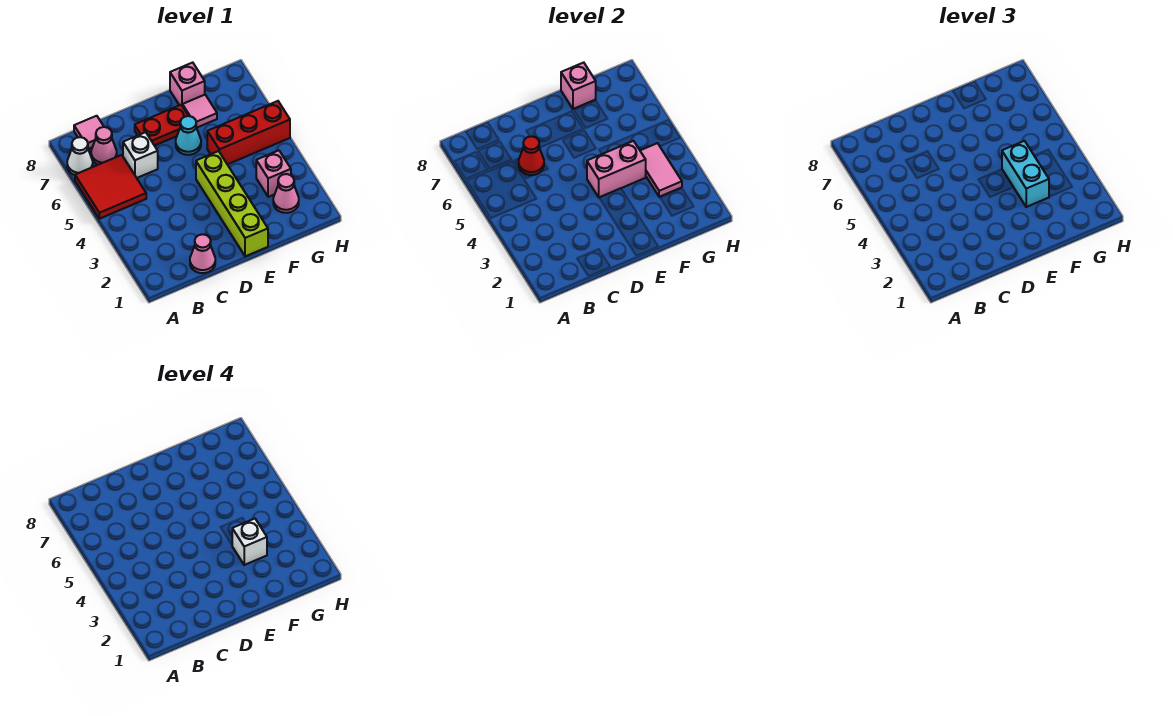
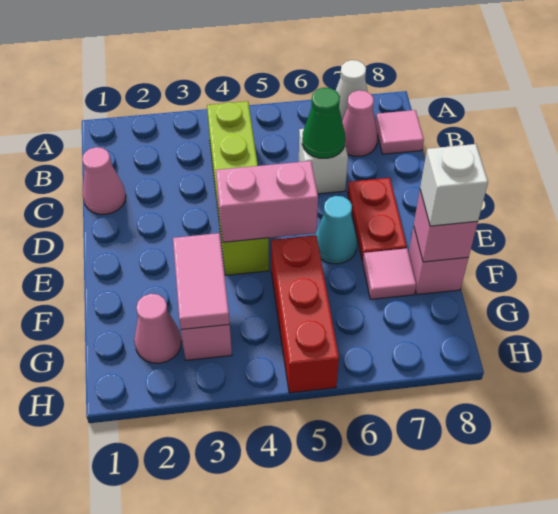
red tile A5:B6 level 1 -> none
red cone C6 level 2 -> green cone C6 level 2
lime brick E1:E4 level 1 -> lime brick B4:E4 level 1
pink brick E4:F4 level 2 -> pink brick E4:E5 level 2
cyan brick F3:F4 level 3 -> none
white brick F3 level 4 -> white brick F8 level 3
pink tile G3:G4 level 2 -> pink tile F3:G3 level 2

